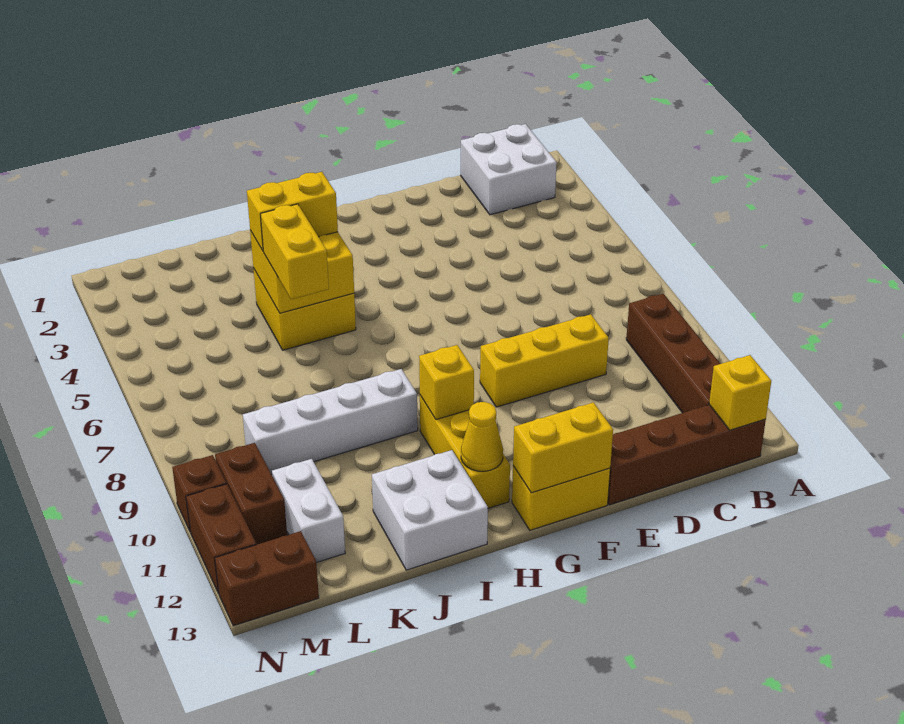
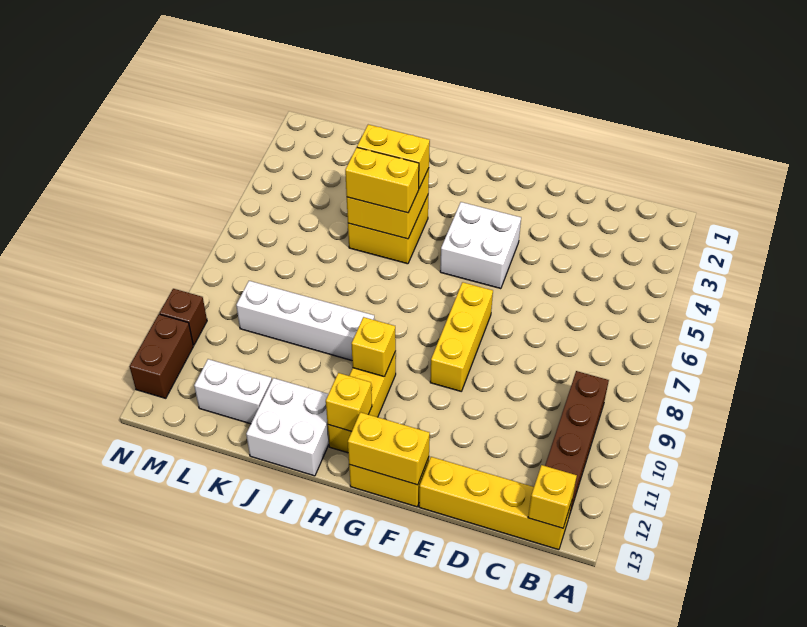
white brick B1:C2 level 1 -> white brick F4:G5 level 1
brown brick B13:E13 level 1 -> yellow brick B13:E13 level 1
yellow brick D9:F9 level 1 -> yellow brick F7:F9 level 1
yellow cone H12 level 2 -> yellow brick H12 level 2
yellow brick J5:J6 level 3 -> yellow brick I5:J5 level 3
white brick L11:L12 level 1 -> white brick K12:L12 level 1
brown brick M10:M11 level 1 -> none
brown brick M13:N13 level 1 -> none

